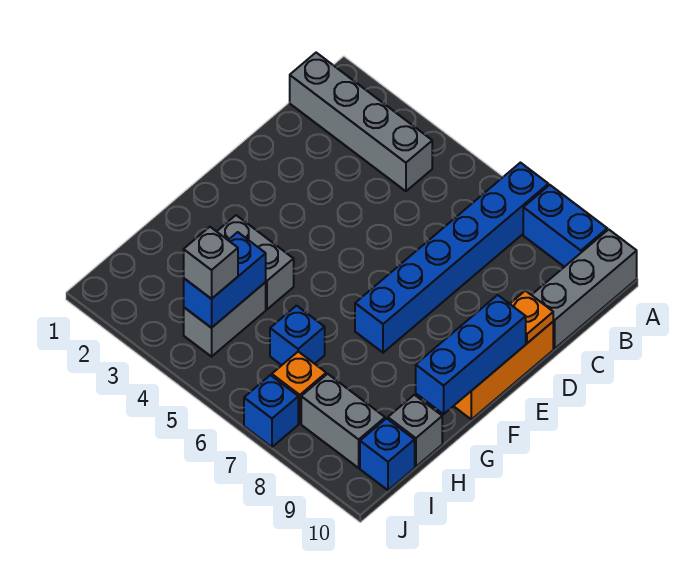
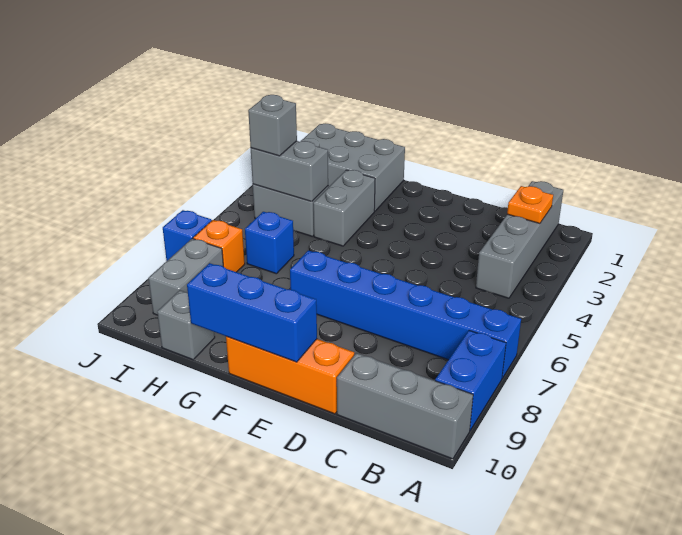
orange plate D10 level 2 -> orange plate B2 level 2
none -> grey brick G1:I2 level 1
blue brick H4:I4 level 2 -> grey brick H4:I4 level 2
blue brick I10 level 1 -> none

